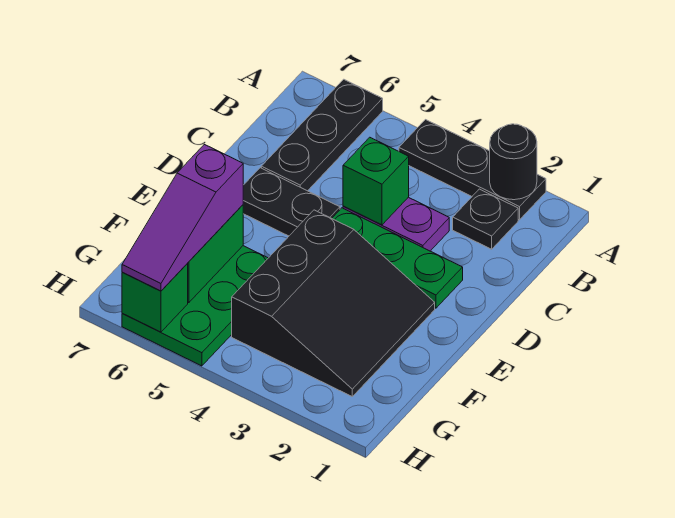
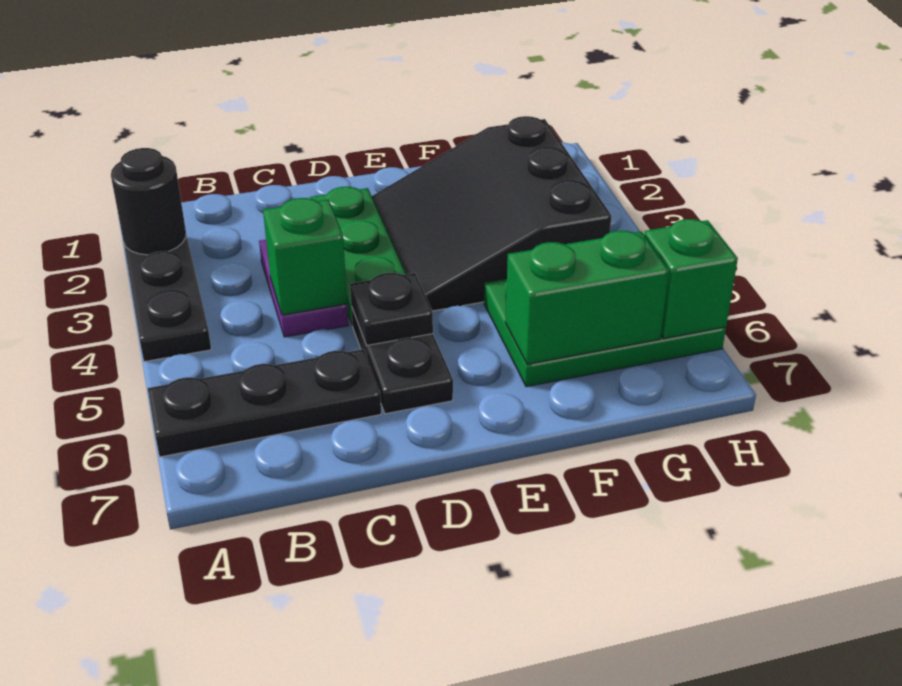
black plate B2 level 1 -> black plate D5 level 2
black slope E2:G4 level 1 top 4 -> black slope E2:G4 level 1 top G
purple slope F6:H6 level 3 top F -> none

